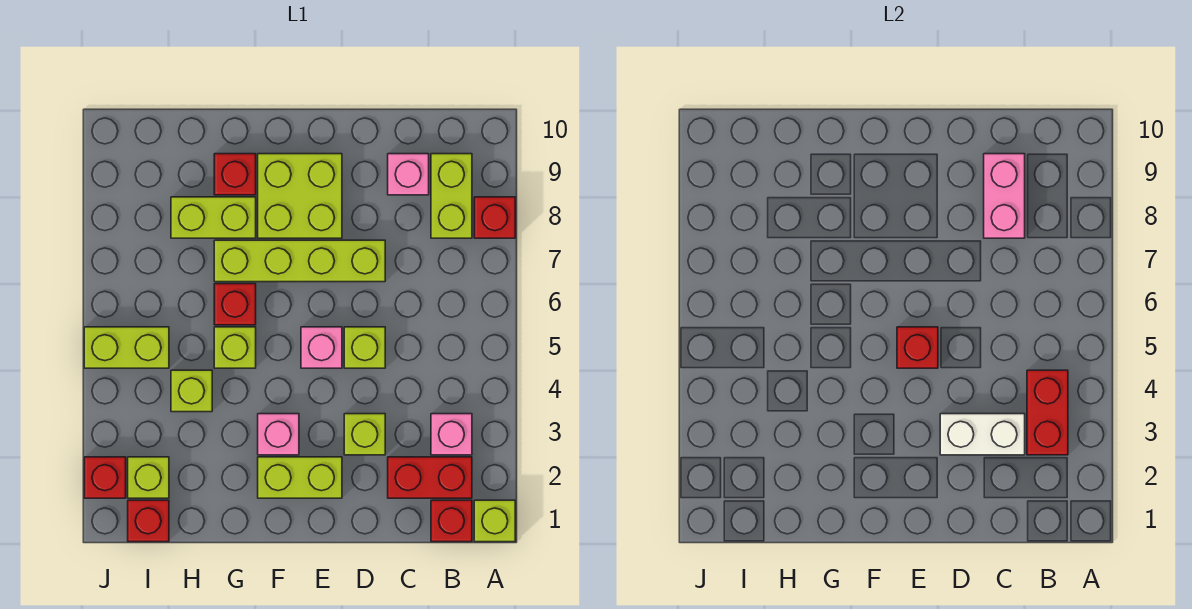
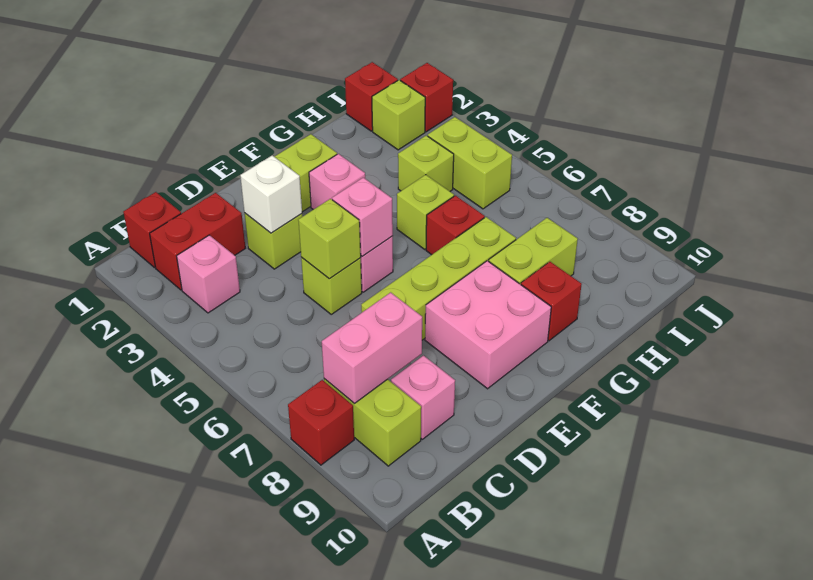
lime brick A1 level 1 -> lime brick D5 level 2
red brick B3:B4 level 2 -> none
white brick C3:D3 level 2 -> white brick D3 level 2
pink brick C8:C9 level 2 -> pink brick B8:C8 level 2
red brick E5 level 2 -> pink brick E5 level 2
lime brick E8:F9 level 1 -> pink brick E8:F9 level 1
lime brick I5:J5 level 1 -> lime brick I4:I5 level 1

